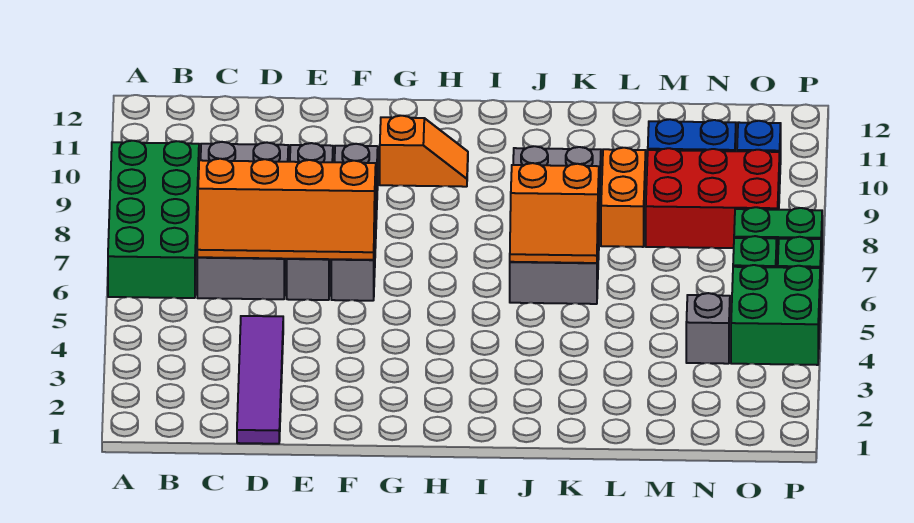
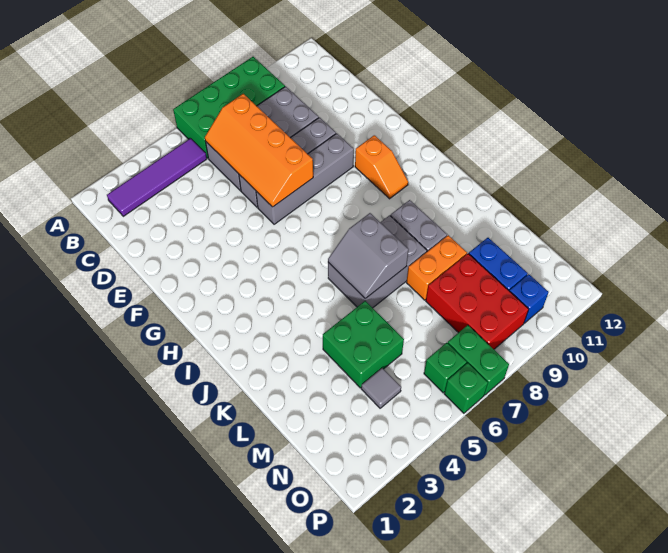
purple tile D1:D4 level 1 -> purple tile B2:B5 level 1
orange slope J6:K7 level 2 top 7 -> grey slope J6:K7 level 2 top 7
grey brick N4 level 1 -> grey tile N4 level 1
green brick O4:P5 level 1 -> green brick L4:M5 level 1

